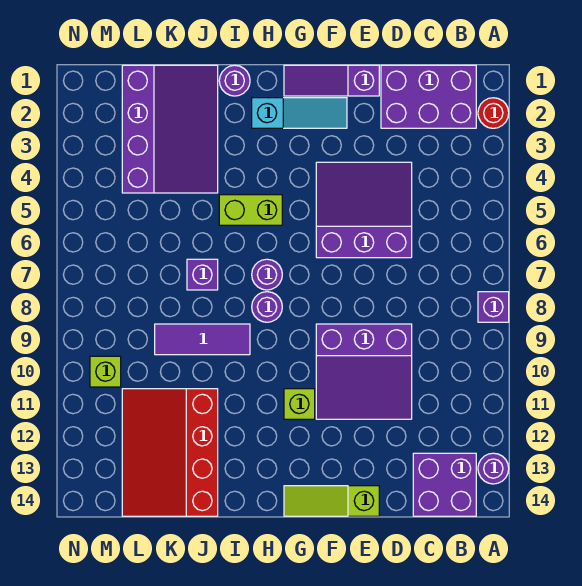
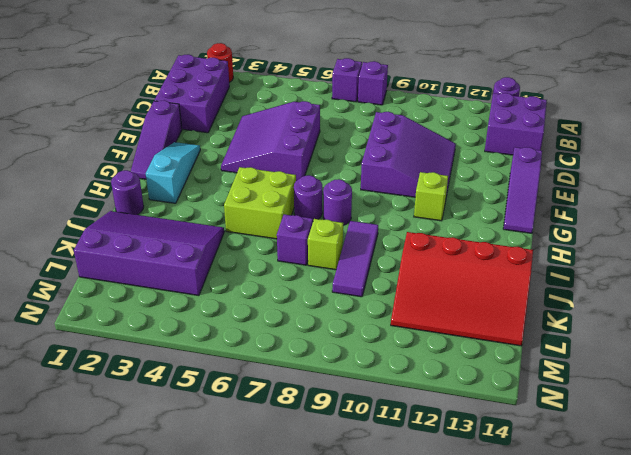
none -> purple brick A7 level 1
lime slope E14:G14 level 1 top E -> purple slope E14:G14 level 1 top E
lime brick H5:I5 level 1 -> lime brick H5:I6 level 1
lime brick M10 level 1 -> lime brick J8 level 1

